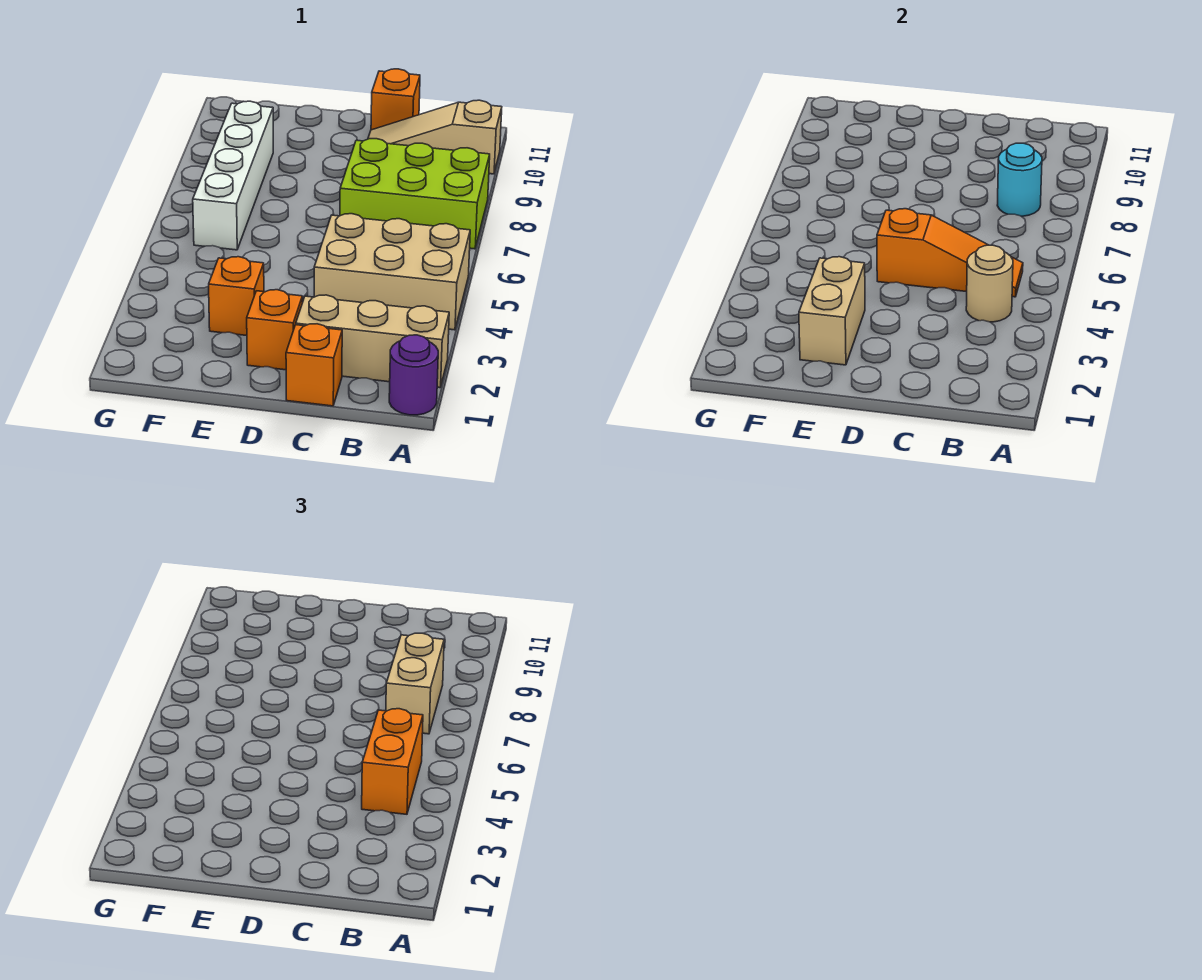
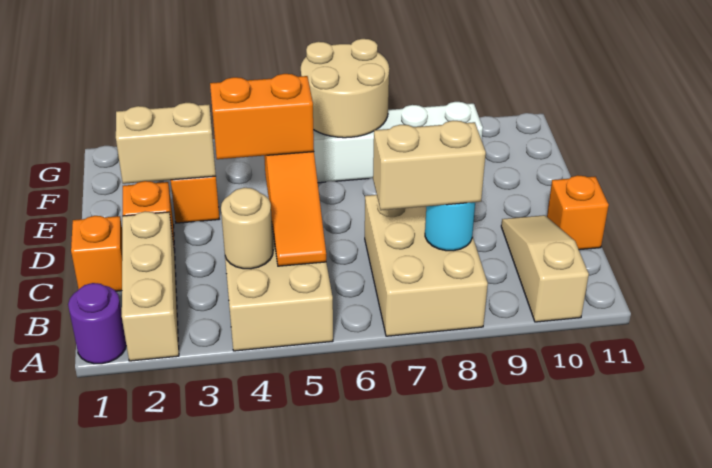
lime brick A7:C8 level 1 -> tan brick A7:C8 level 1
orange brick B4:B5 level 3 -> orange brick D4:D5 level 3
none -> tan round brick F6:G7 level 2

